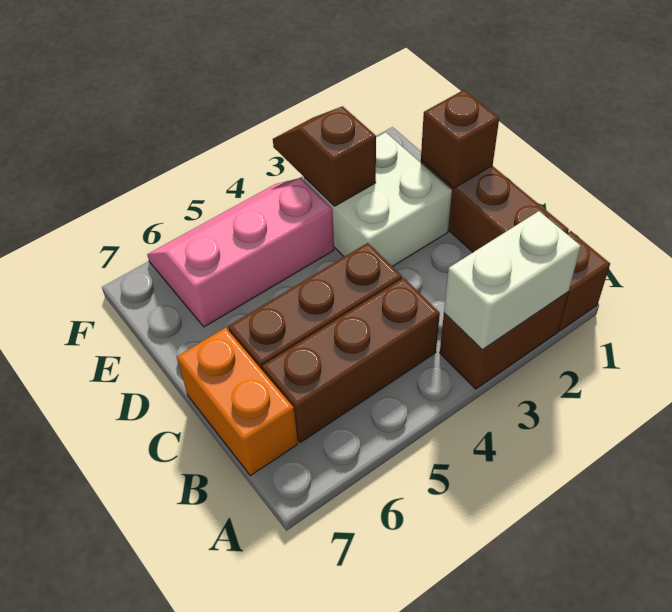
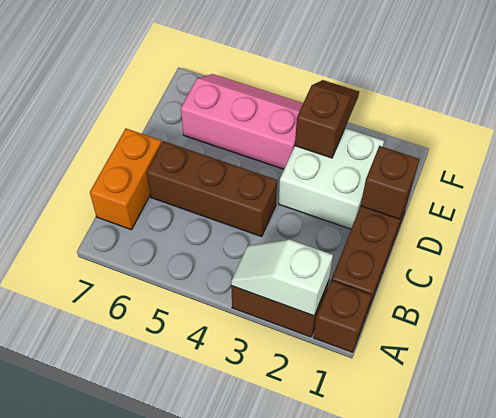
white brick A2:A3 level 2 -> white slope A2:A3 level 2 top 2
brown brick B4:B6 level 1 -> none

